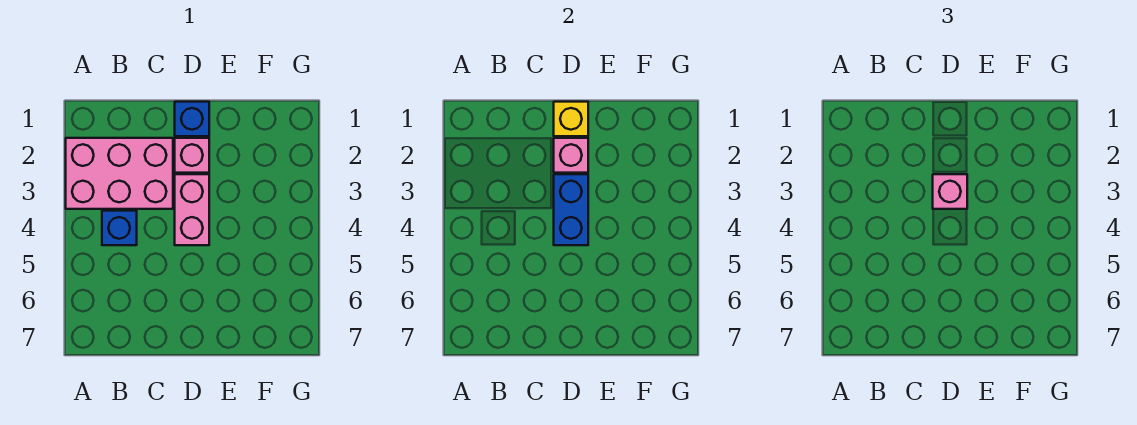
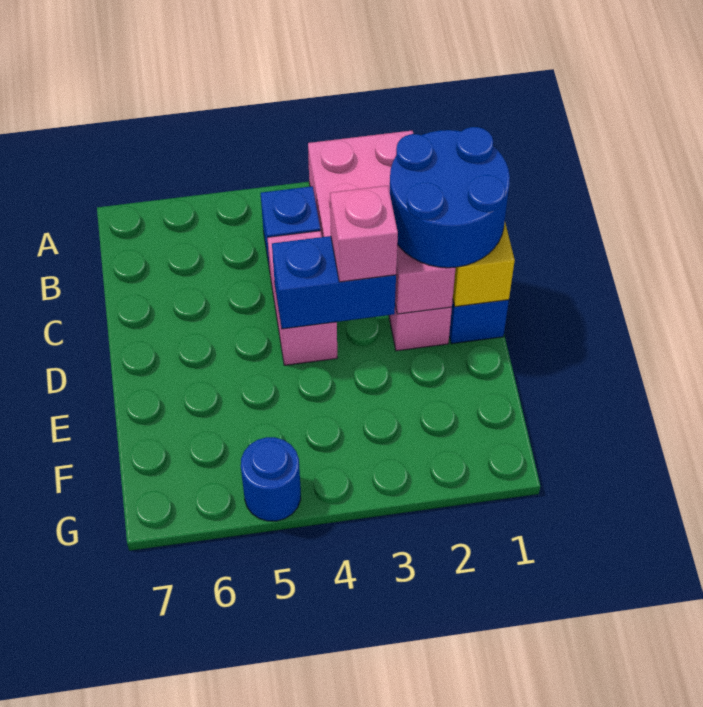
none -> blue round brick C1:D2 level 3
pink brick D3:D4 level 1 -> pink brick C4:D4 level 1
none -> blue round brick G5 level 1

